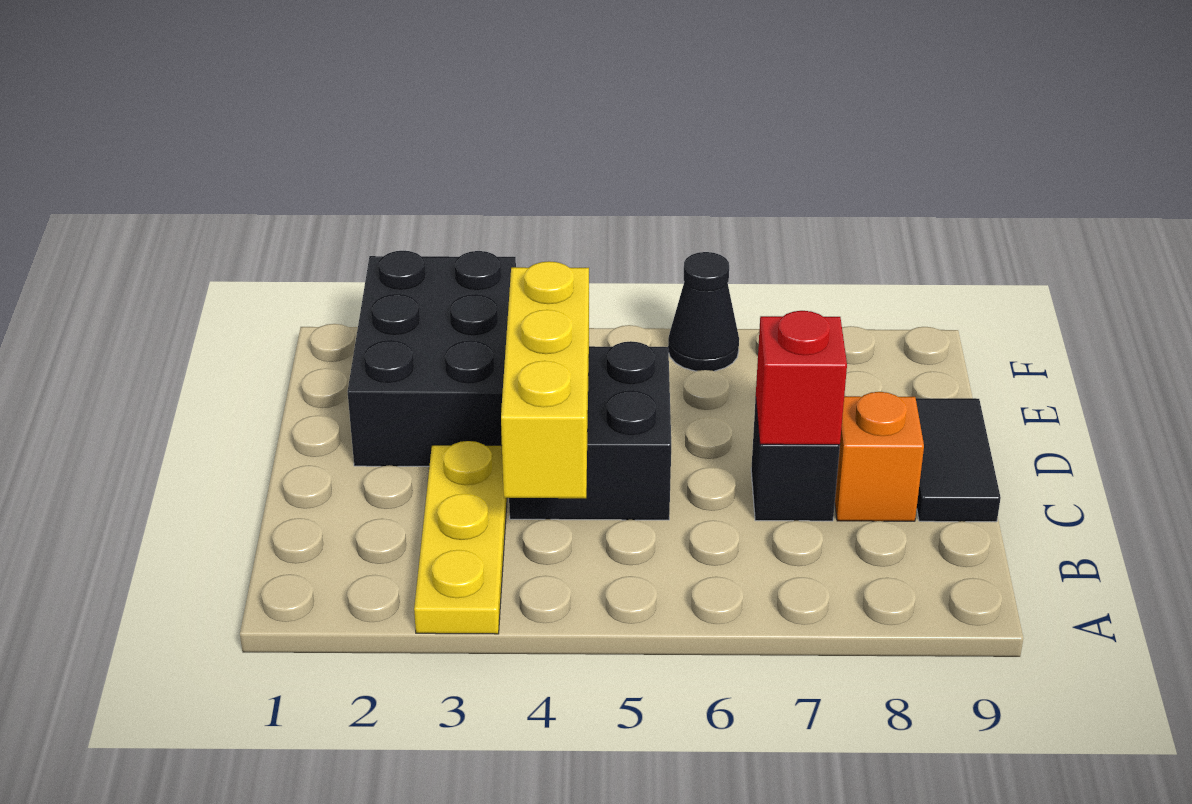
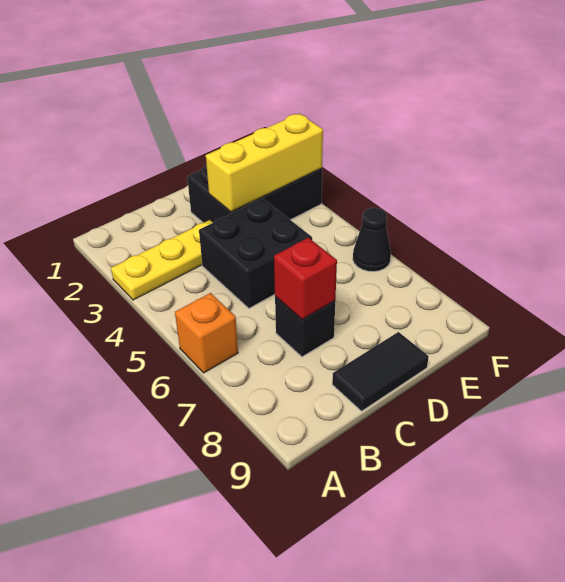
yellow brick B4:D4 level 2 -> yellow brick D3:F3 level 2
orange brick C8 level 1 -> orange brick A6 level 1

